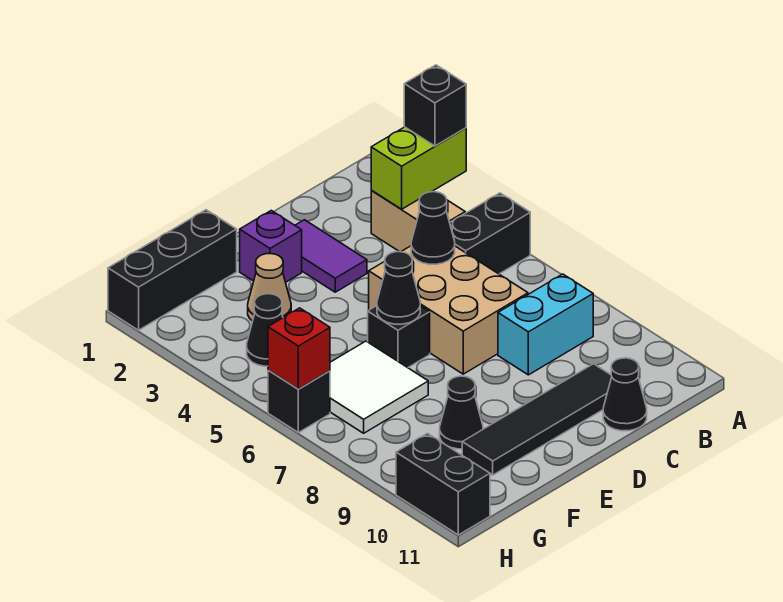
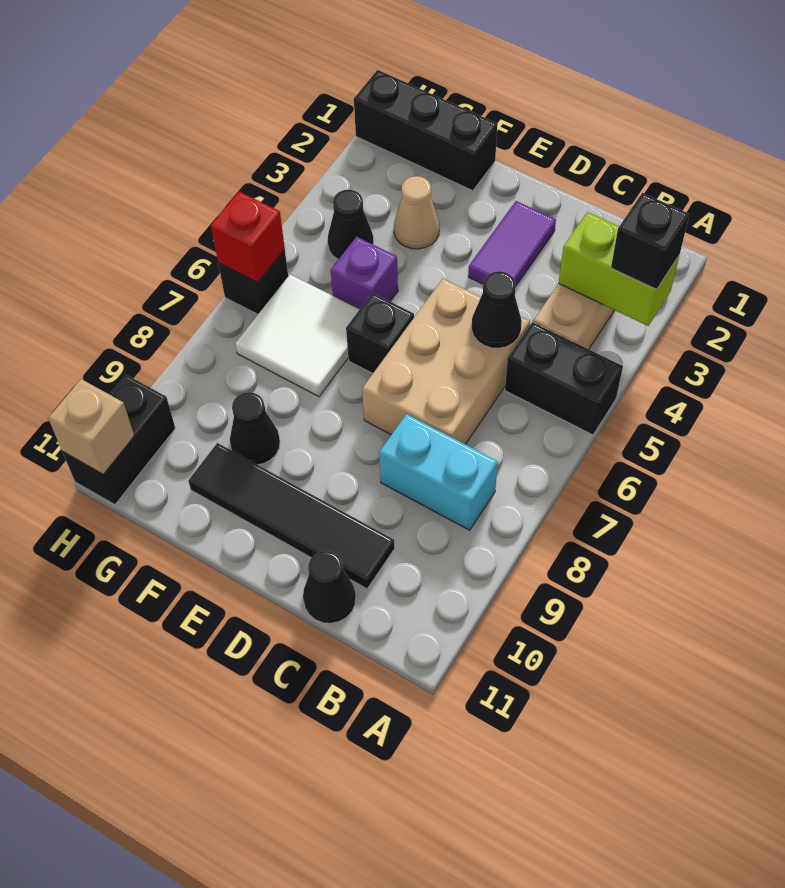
purple brick E2 level 1 -> purple brick F5 level 1
black cone E6 level 2 -> none
none -> tan brick H11 level 2

